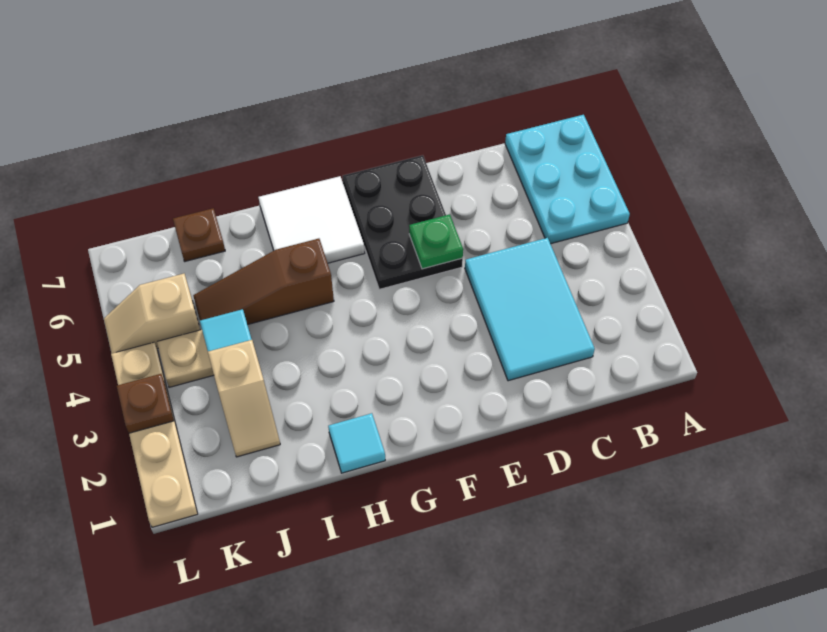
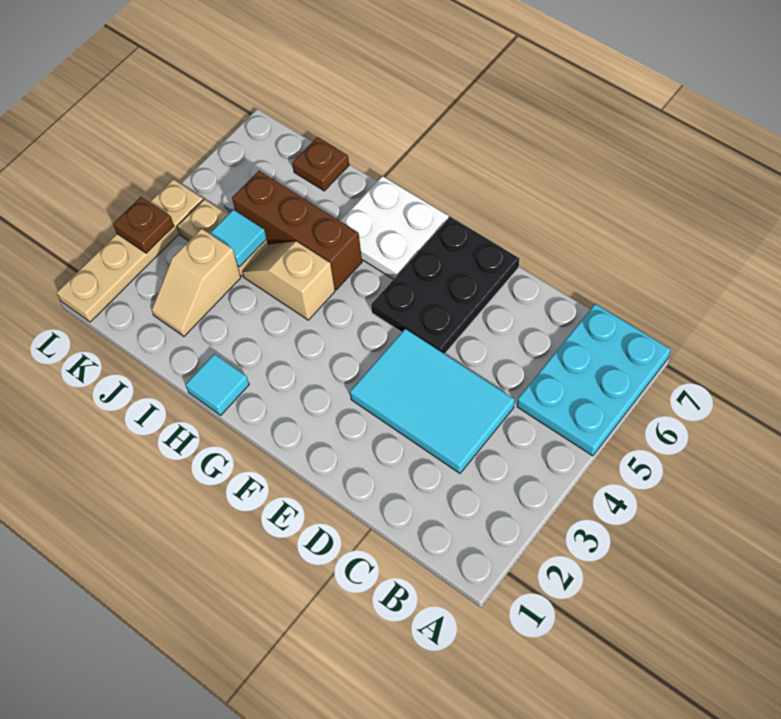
cyan tile C2:D4 level 1 -> cyan tile C3:E4 level 1
green plate E5 level 2 -> none
white tile G6:H7 level 1 -> white plate G6:H7 level 1
brown slope H5:J5 level 1 top H -> brown brick H5:J5 level 1
tan slope K5:L5 level 1 top K -> tan slope H4:I4 level 1 top H

